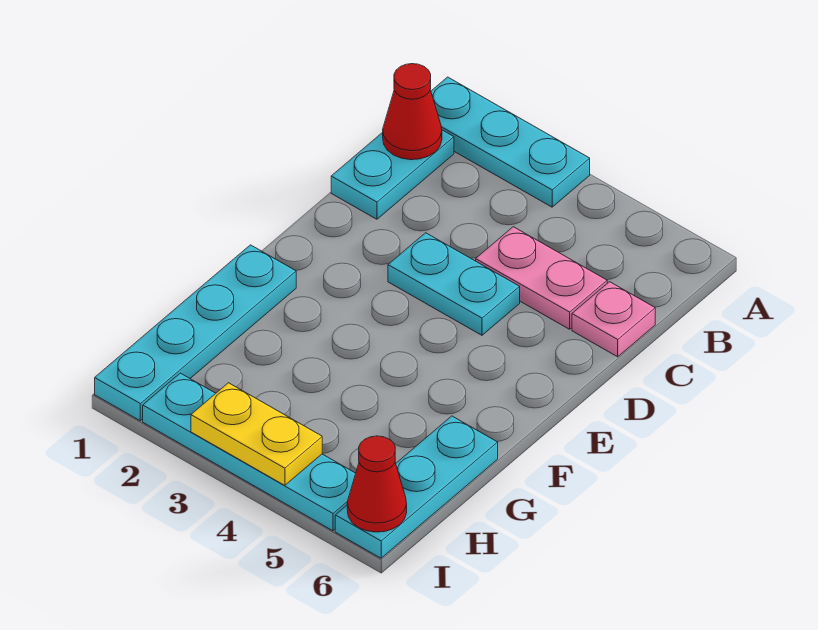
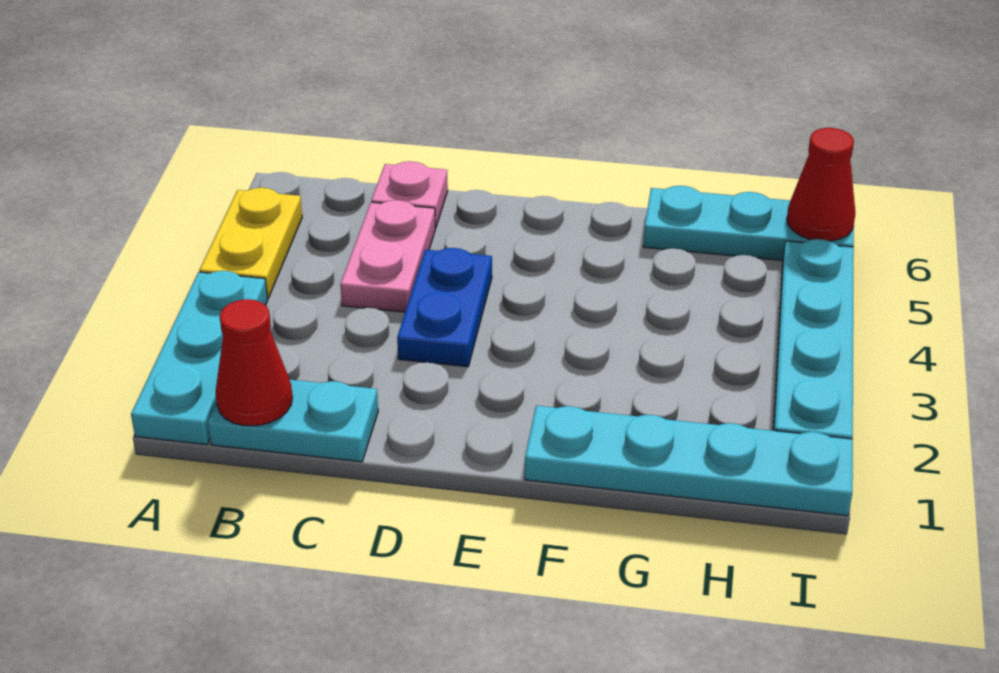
cyan plate D3:D4 level 1 -> blue plate D3:D4 level 1
yellow plate I3:I4 level 2 -> yellow plate A4:A5 level 1

